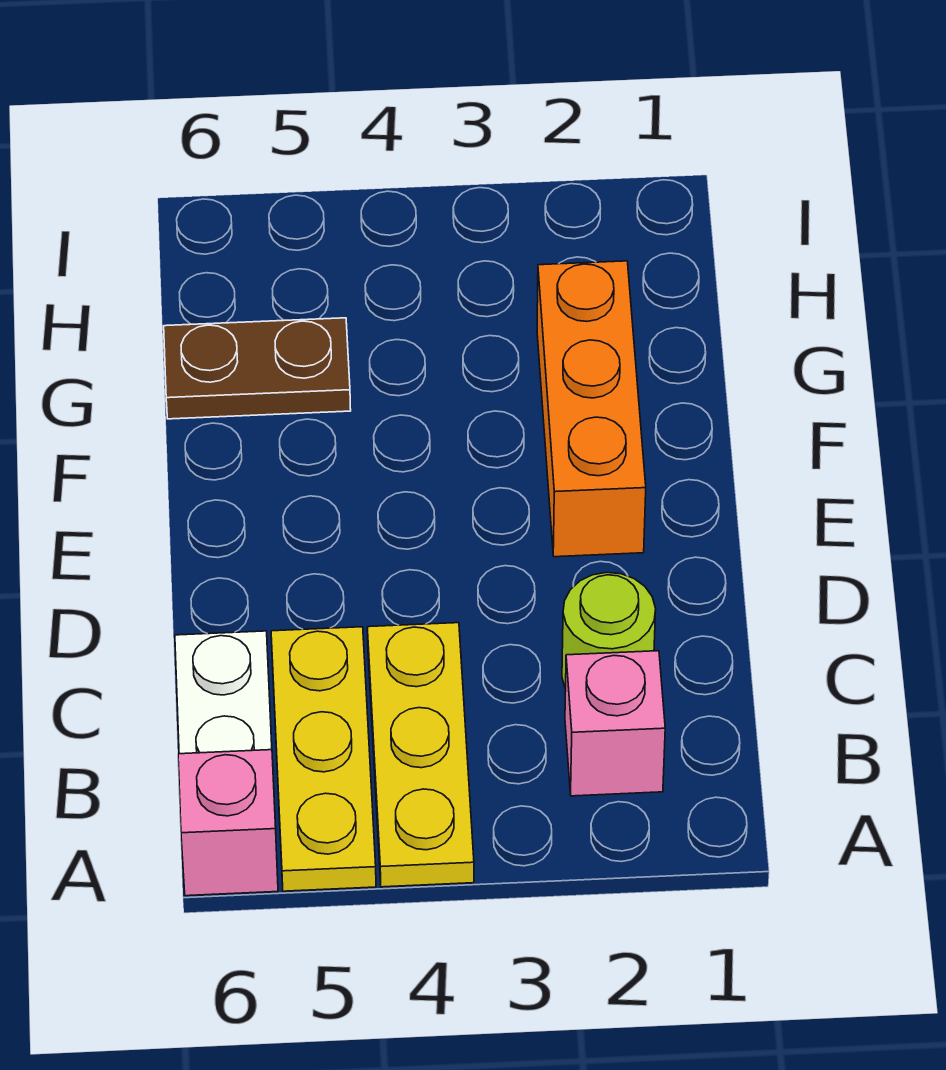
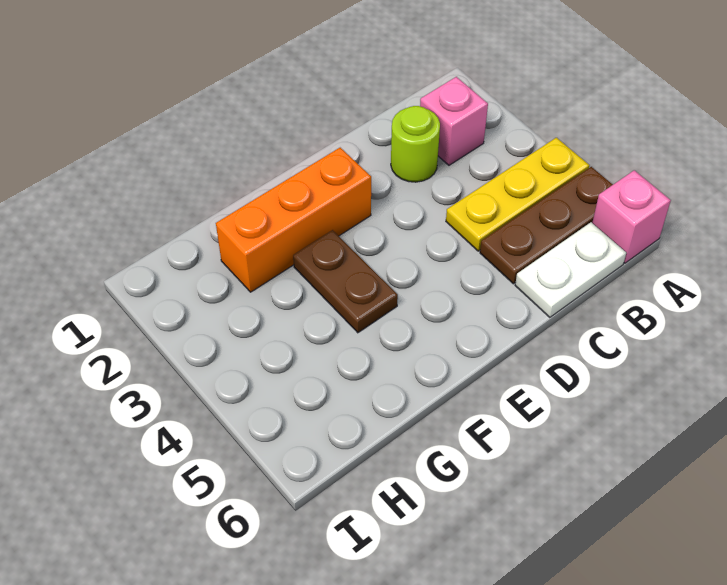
yellow plate A5:C5 level 1 -> brown plate A5:C5 level 1
brown plate G5:G6 level 1 -> brown plate F3:F4 level 1

